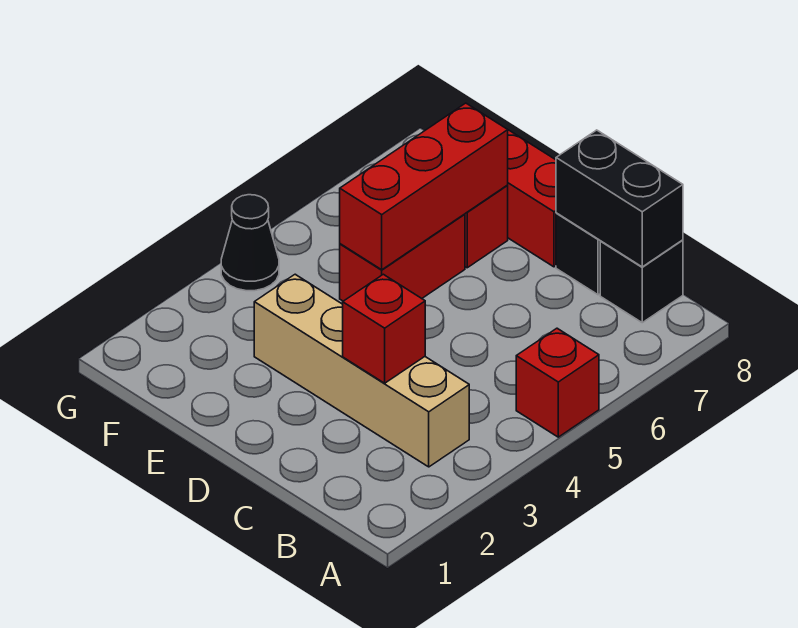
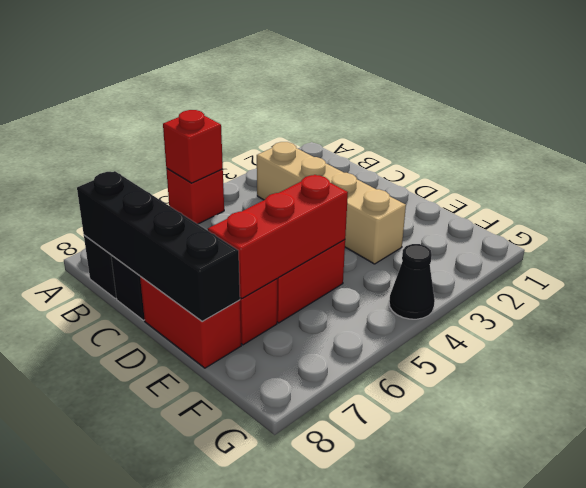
black brick B8:C8 level 2 -> black brick B8:E8 level 2
red brick C3 level 2 -> red brick A5 level 2

